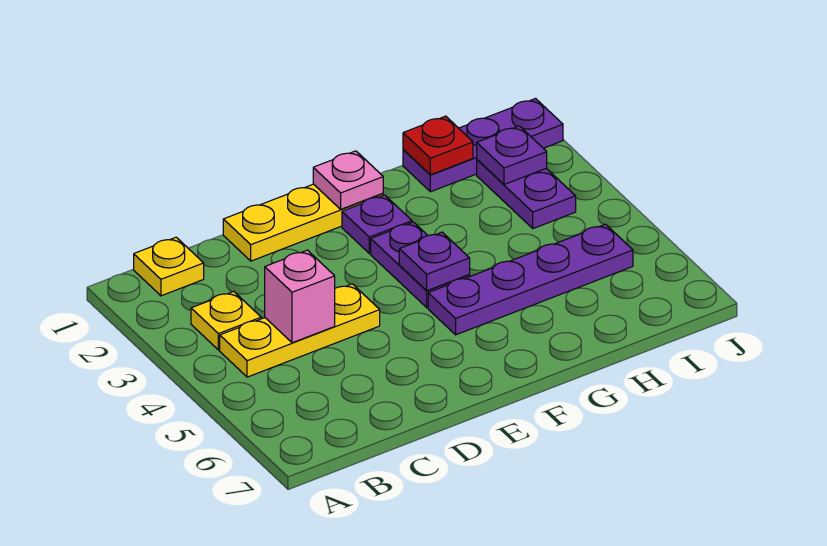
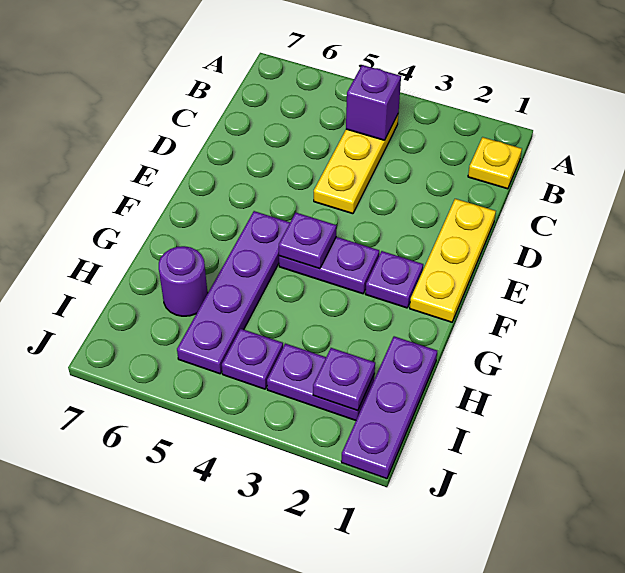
yellow plate B3 level 1 -> none
none -> purple brick B4 level 2
pink brick C4 level 2 -> none
pink plate F1 level 2 -> none
red plate H1 level 2 -> none
none -> purple round brick H6 level 1
none -> purple plate I4 level 1

